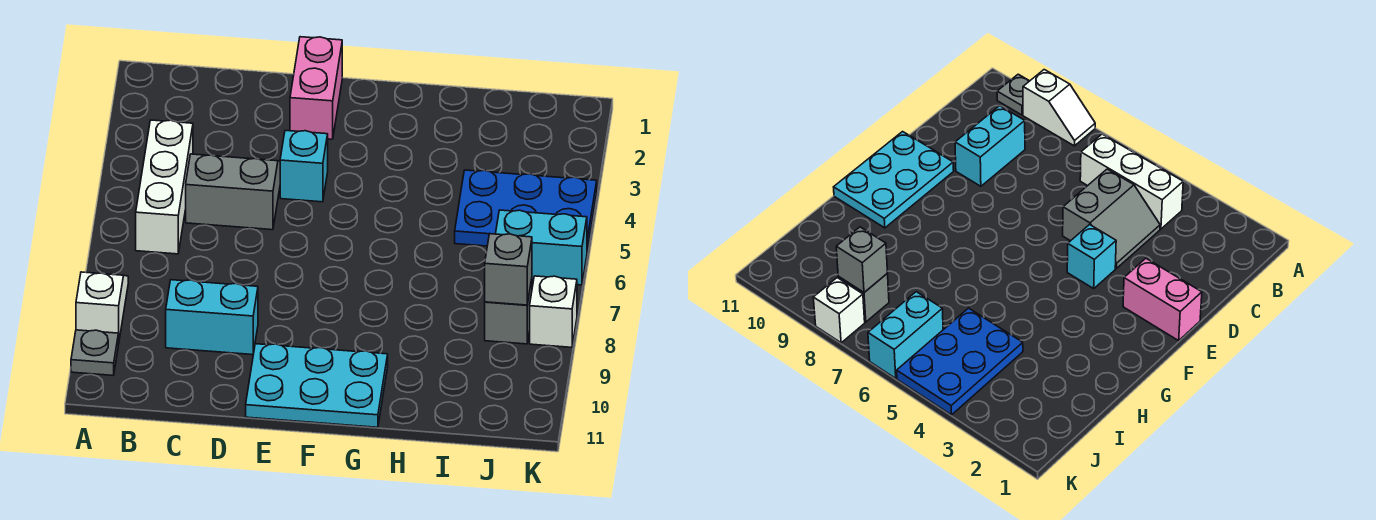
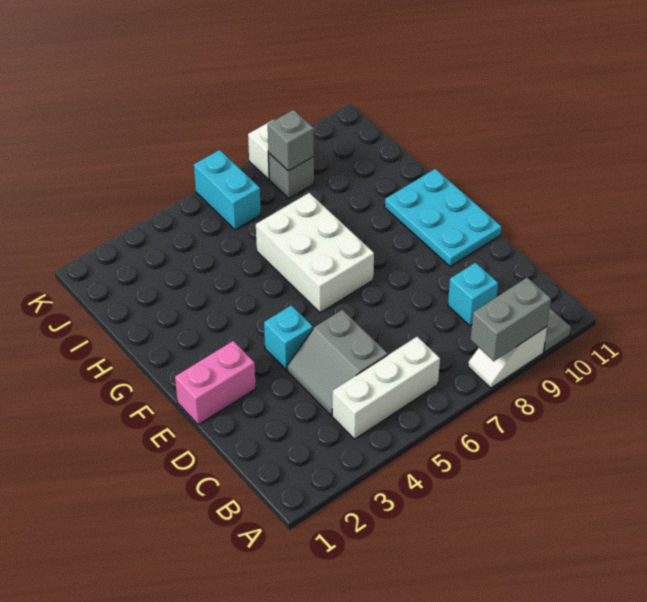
none -> grey brick A8:A9 level 2
cyan brick C9:D9 level 1 -> cyan brick C9 level 1
none -> white brick F6:H7 level 1
blue plate I4:K5 level 1 -> none

